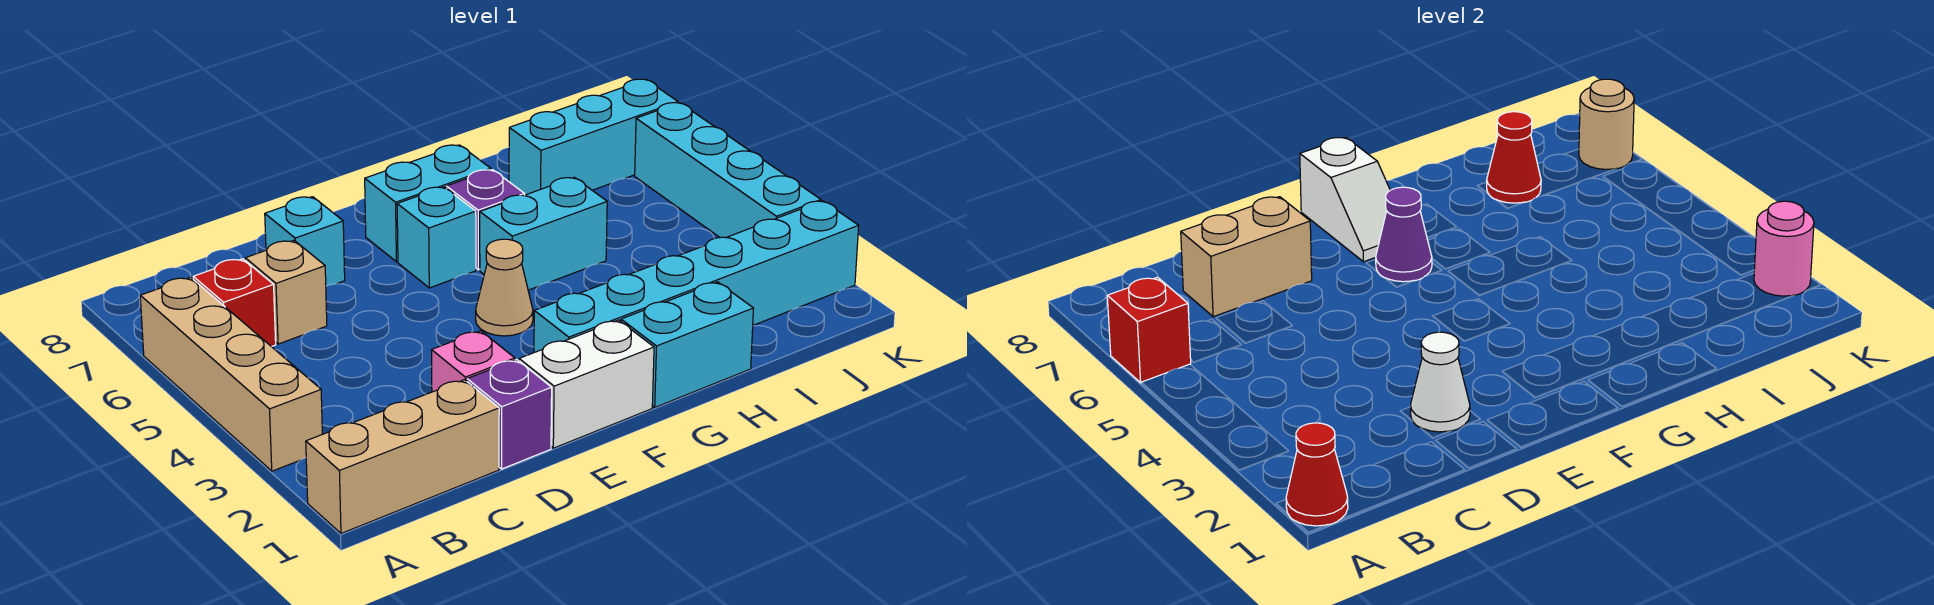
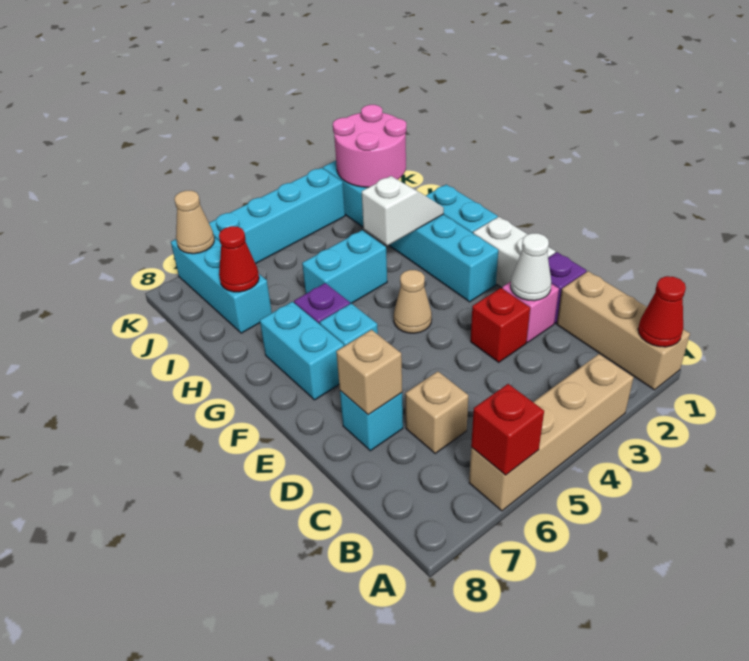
red brick B6 level 1 -> red brick D3 level 1
tan brick C7:D7 level 2 -> tan brick D7 level 2
purple cone F6 level 2 -> none
white slope F7:F8 level 2 top 8 -> white slope H2:H3 level 2 top 3
cyan brick G5:H5 level 1 -> cyan brick H4:H5 level 1
pink round brick K2 level 2 -> pink round brick J1:K2 level 2
tan round brick K7 level 2 -> tan cone K7 level 2

